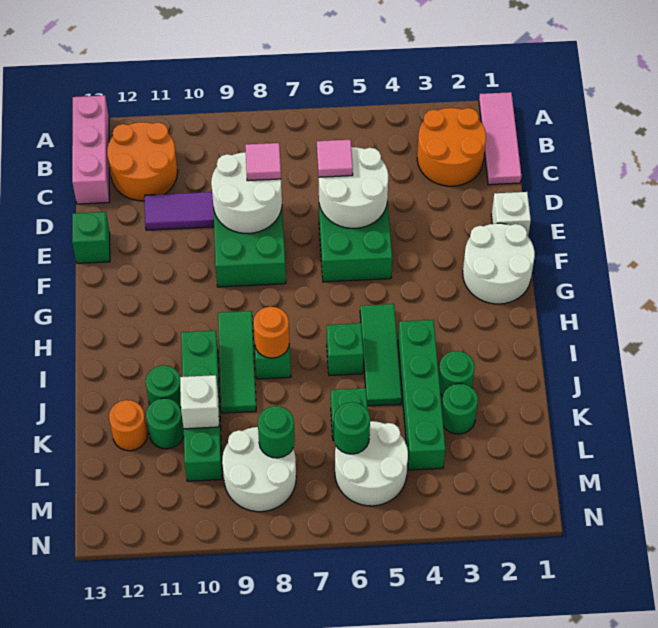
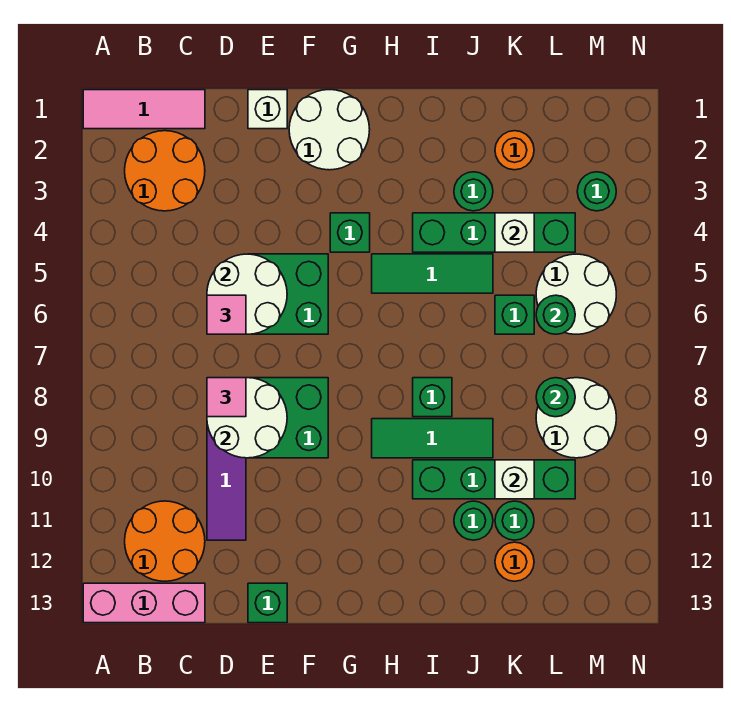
green brick I6 level 1 -> green brick G4 level 1
orange round brick I8 level 2 -> orange round brick K2 level 1
green round brick K3 level 1 -> green round brick M3 level 1
none -> white brick K4 level 2

